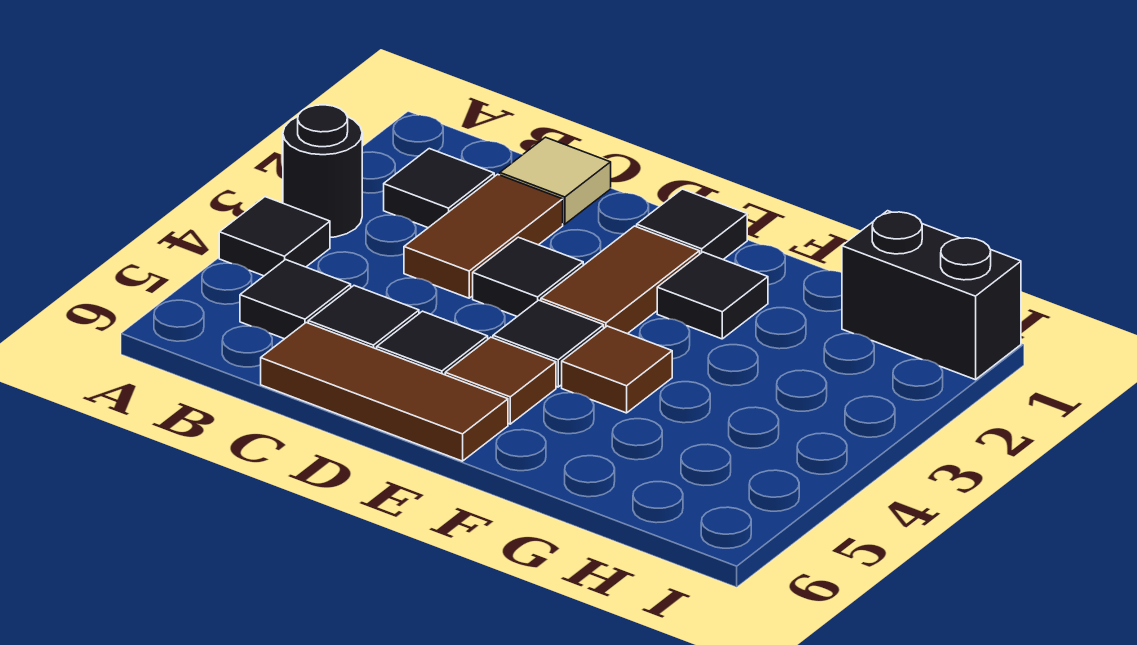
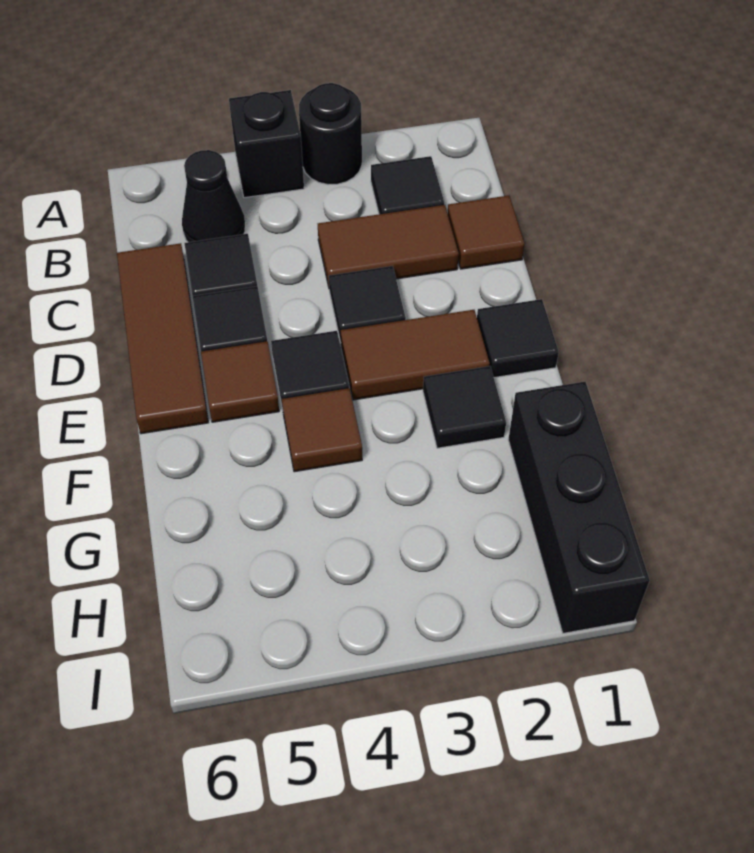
black tile A4 level 1 -> black brick A4 level 1
black tile B5 level 1 -> black cone B5 level 1
tan tile C1 level 1 -> brown tile C1 level 1
black brick H1:I1 level 1 -> black brick G1:I1 level 1

